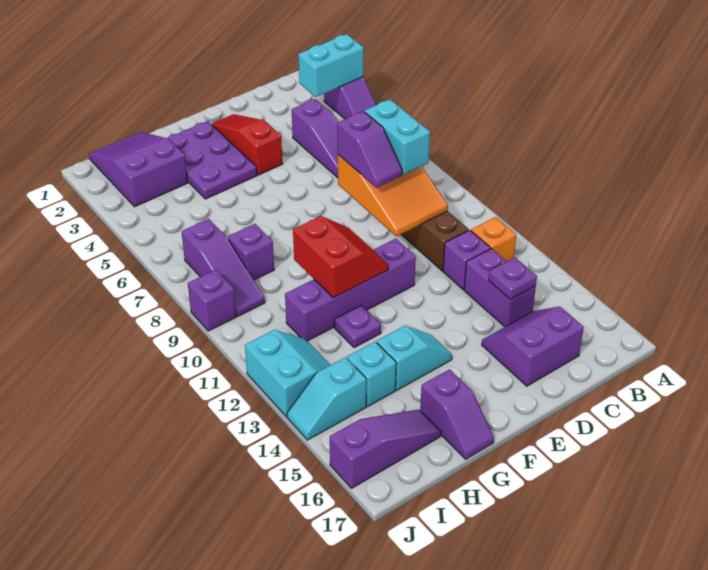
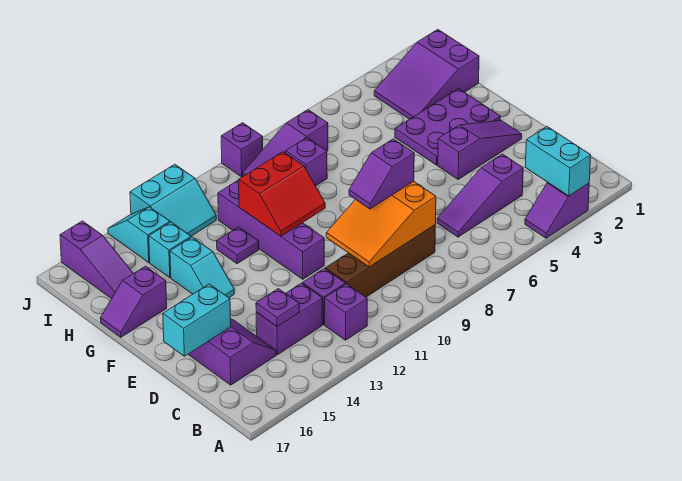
orange brick B12 level 1 -> purple brick B12 level 1
cyan brick C8:C9 level 3 -> cyan brick D16:D17 level 2
red slope E2:E4 level 1 top 4 -> purple slope E2:E4 level 1 top 4
purple slope H1:I3 level 1 top 3 -> purple slope H1:I3 level 1 top 1

